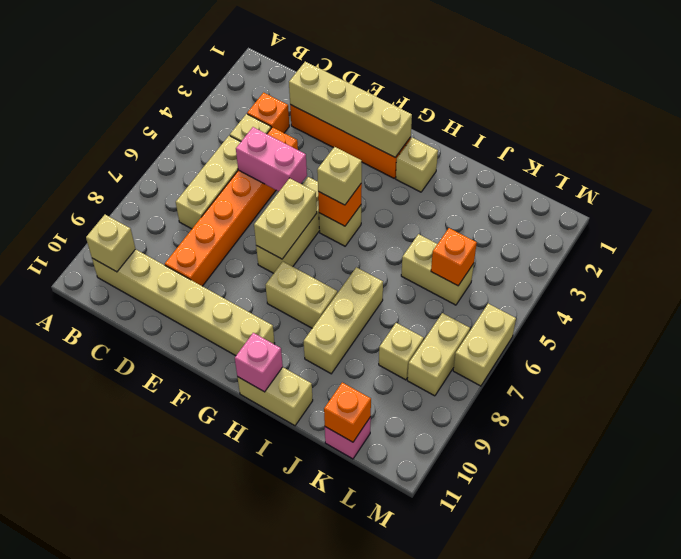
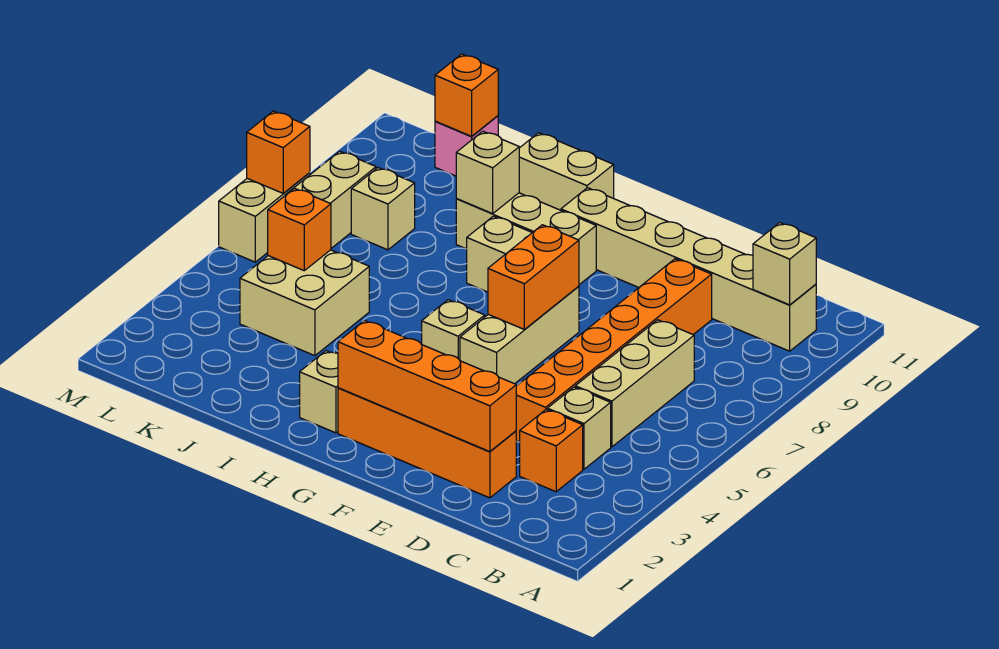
tan brick D2:G2 level 2 -> orange brick D2:G2 level 2
pink brick D5:E5 level 2 -> none
tan brick F6:F7 level 2 -> orange brick F6:F7 level 2
orange brick G5 level 2 -> orange brick M7 level 2
tan brick G5 level 3 -> tan brick I9 level 2
pink brick H11 level 2 -> none
tan brick I7:I9 level 1 -> tan brick G9:I9 level 1
tan brick J5:K5 level 1 -> tan brick J4:K5 level 1

